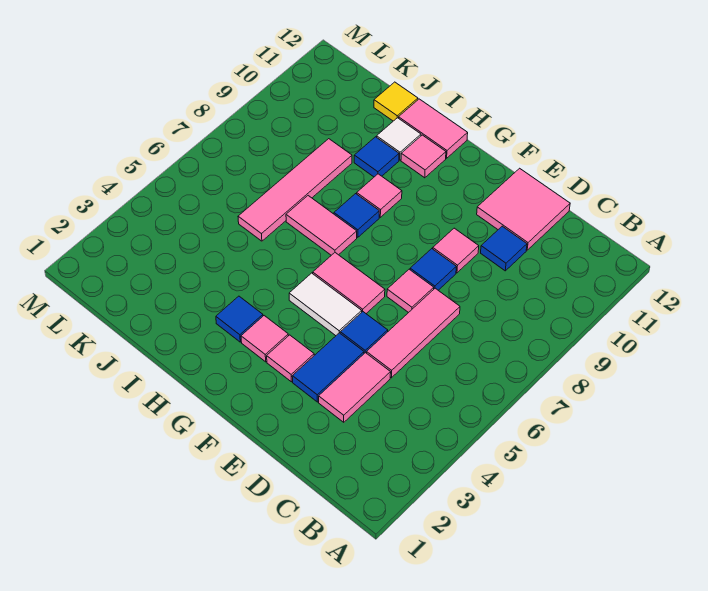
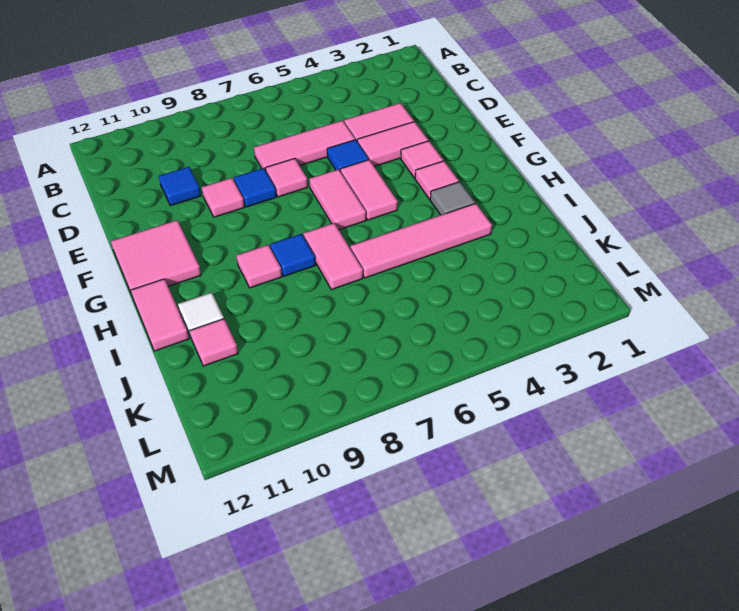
pink tile D11:E12 level 1 -> pink tile F11:G12 level 1
blue tile E3:E4 level 1 -> pink tile E3:E4 level 1
white tile F5:G5 level 1 -> pink tile F5:G5 level 1
blue tile H3 level 1 -> grey tile H3 level 1
pink tile H11 level 1 -> pink tile J11 level 1
blue tile I10 level 1 -> none
pink tile J6:J9 level 1 -> pink tile I3:I6 level 1
yellow tile J12 level 1 -> none

